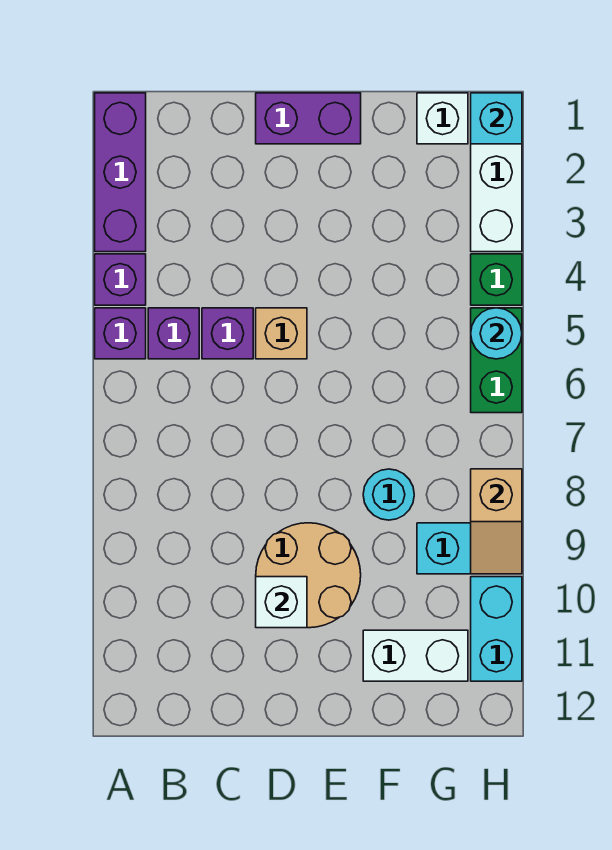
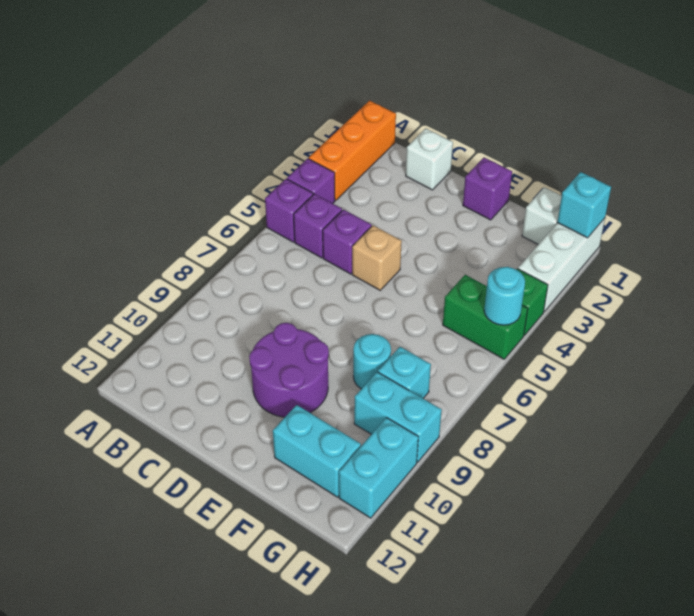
purple brick A1:A3 level 1 -> orange brick A1:A3 level 1
purple brick D1:E1 level 1 -> purple brick E1 level 1
tan round brick D9:E10 level 1 -> purple round brick D9:E10 level 1
white brick D10 level 2 -> white brick C1 level 1
white brick F11:G11 level 1 -> cyan brick F11:G11 level 1
none -> cyan brick G8 level 1
green brick H5:H6 level 1 -> green brick G5:H5 level 1
tan slope H8:H9 level 2 top 8 -> none

